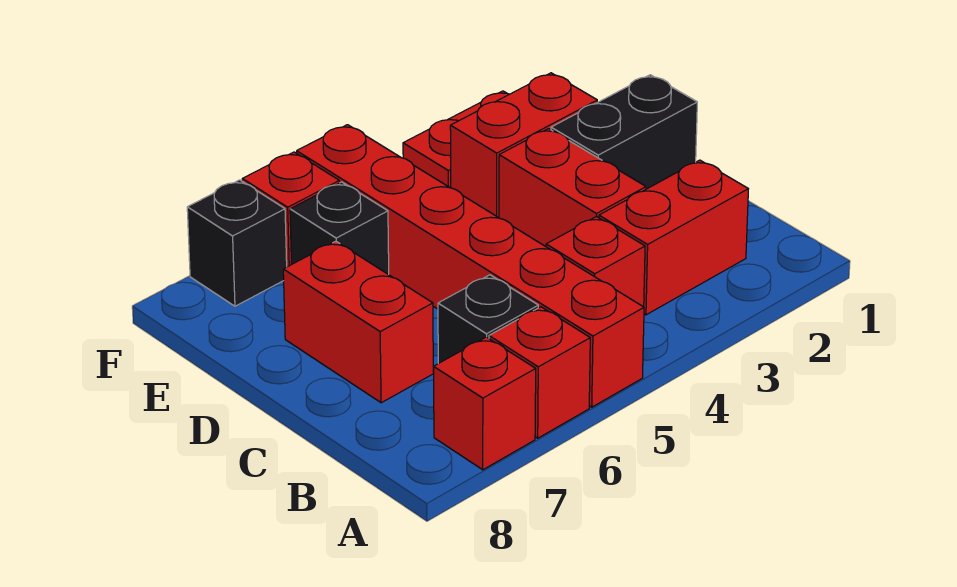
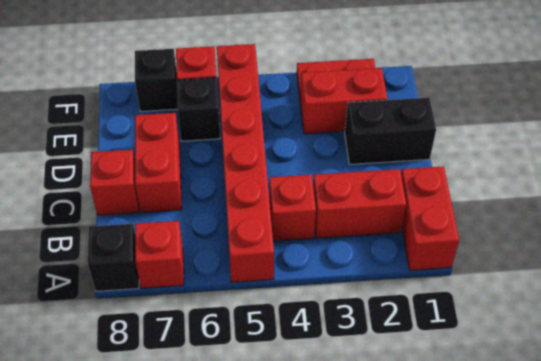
red brick A6 level 1 -> red brick C8 level 1
black brick B6 level 1 -> black brick A8 level 1
red brick C3:D3 level 1 -> red brick A1:B1 level 1

